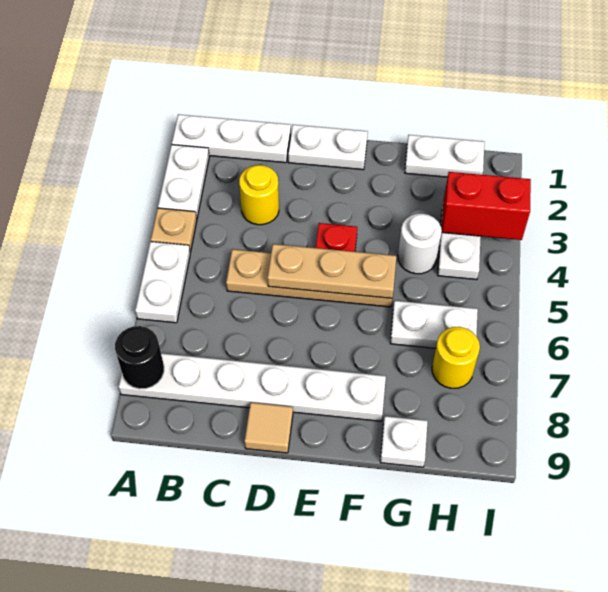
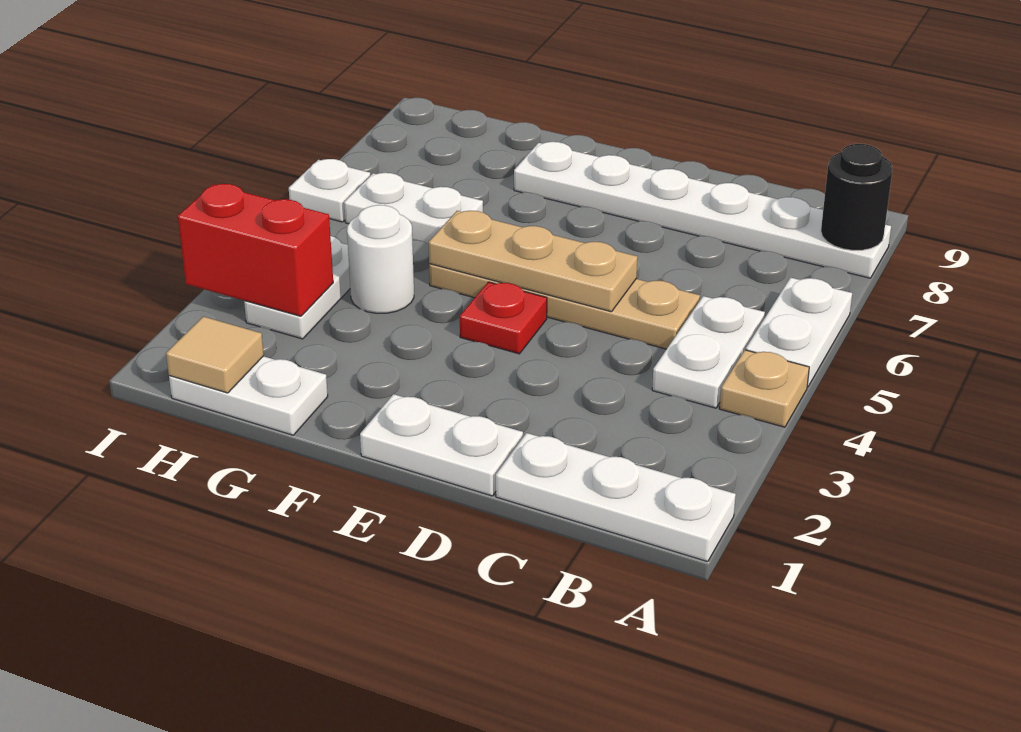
white plate A2:A3 level 1 -> white plate B4:B5 level 1
yellow round brick C3 level 1 -> none
tan tile D9 level 1 -> tan tile H1 level 2
white plate G9 level 1 -> white plate I6 level 1
yellow round brick H7 level 1 -> none

